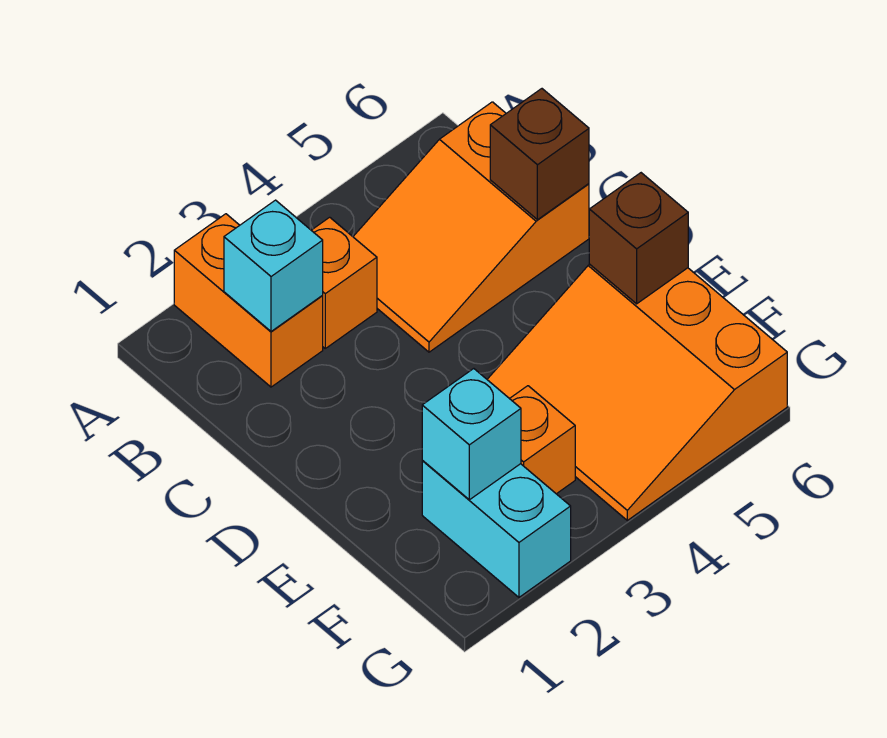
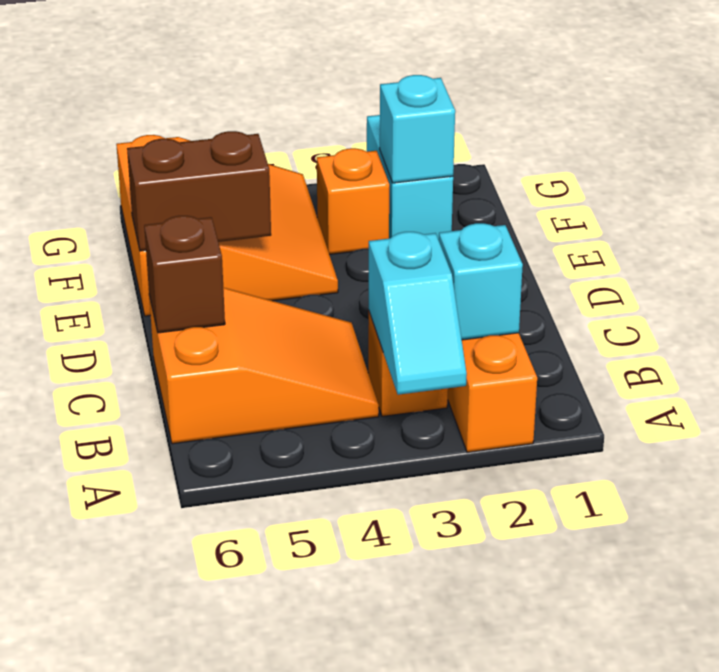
none -> cyan slope A3:B3 level 2 top B
brown brick E6 level 2 -> brown brick E5:E6 level 2

